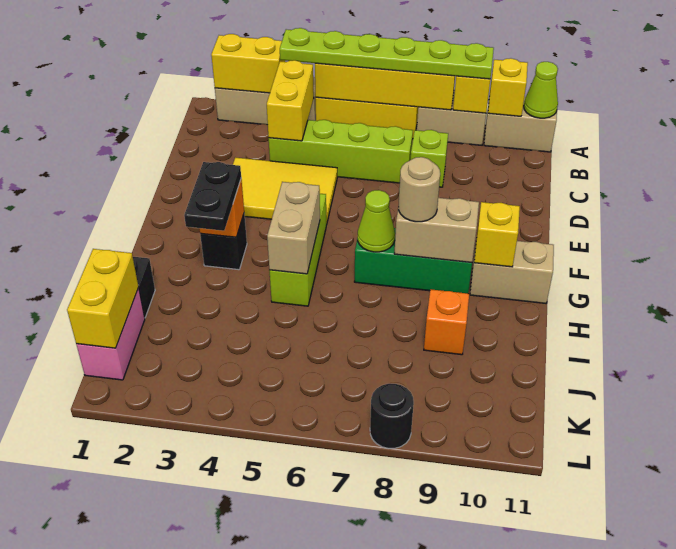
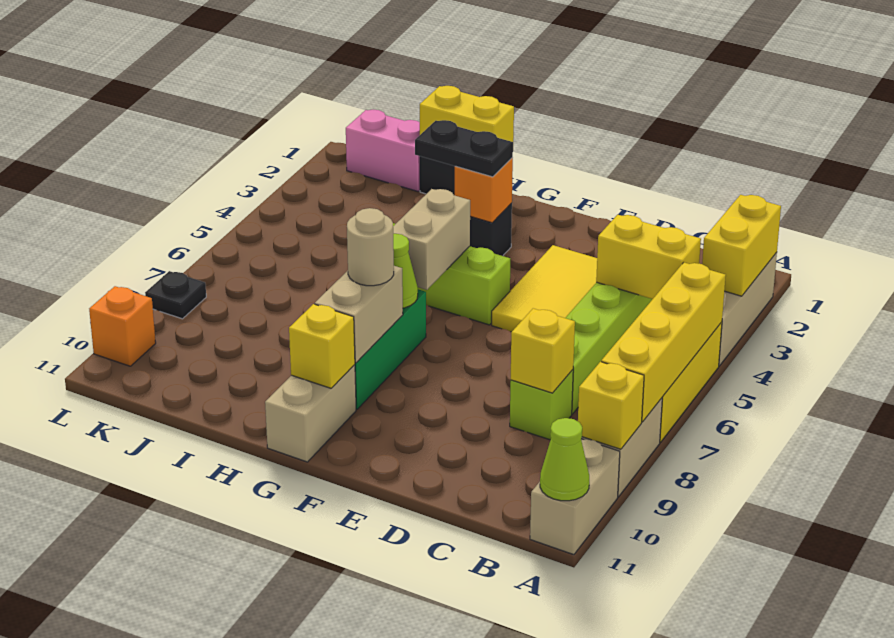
lime plate A4:A9 level 3 -> none
yellow brick A10 level 2 -> yellow brick C8 level 2
tan brick G5:H5 level 2 -> tan brick G5:G6 level 2
orange brick I9 level 1 -> orange brick L10 level 1
yellow brick J1:K1 level 2 -> yellow brick H1:I1 level 2
black round brick L8 level 1 -> black plate L8 level 1

